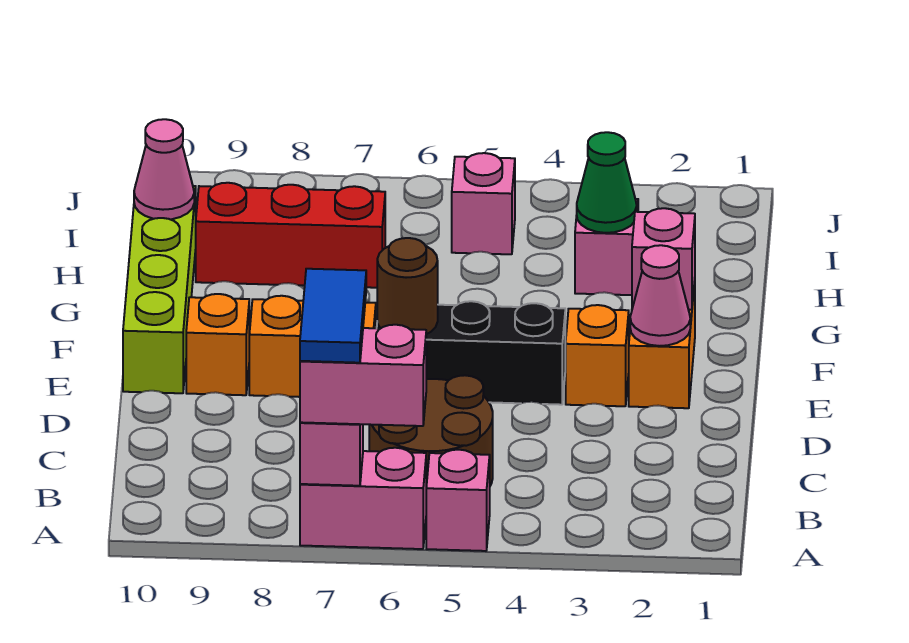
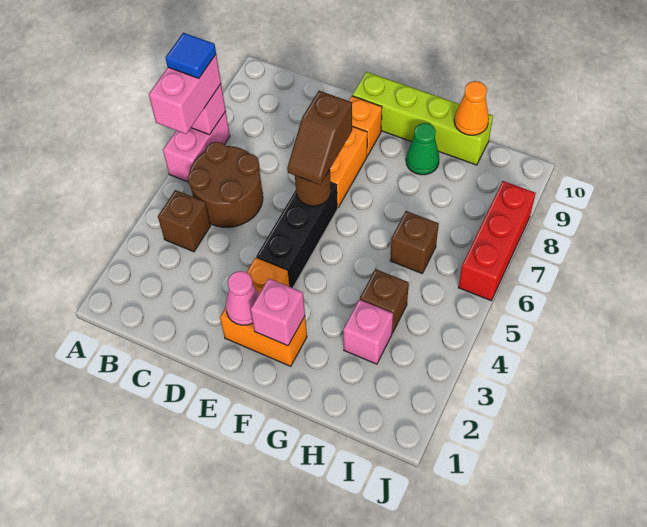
pink brick A5 level 1 -> none
blue tile A7:B7 level 4 -> blue tile A7 level 4
none -> brown brick B4 level 1
none -> brown slope E6:E7 level 3 top 7
green cone H3 level 2 -> green cone G9 level 1
none -> brown brick H4 level 1
none -> brown brick H6 level 1
red brick H7:H9 level 1 -> red brick J6:J8 level 1
pink cone H10 level 2 -> orange cone H10 level 2
pink brick I5 level 1 -> none

